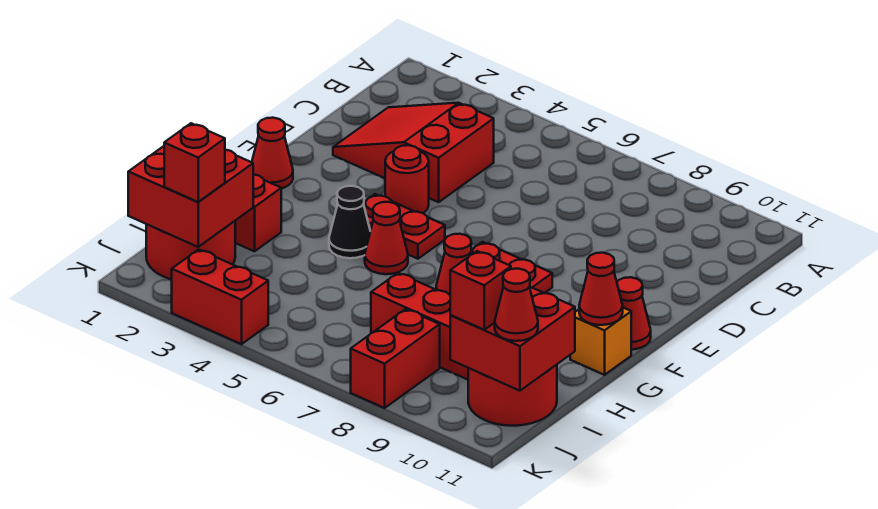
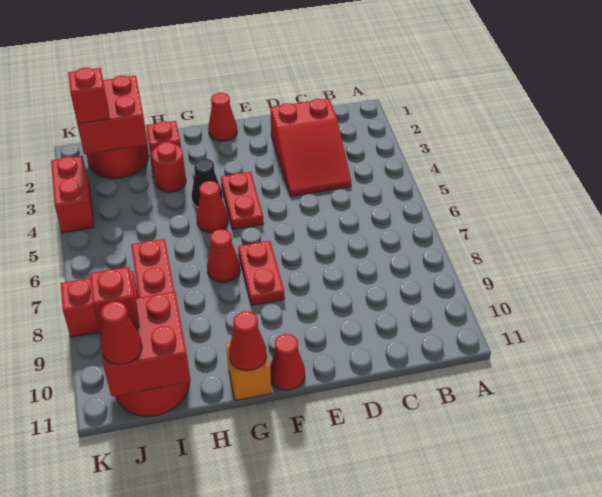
red slope C2:D4 level 1 top 4 -> red slope C2:D4 level 1 top 2
red round brick E4 level 1 -> red round brick H3 level 1

